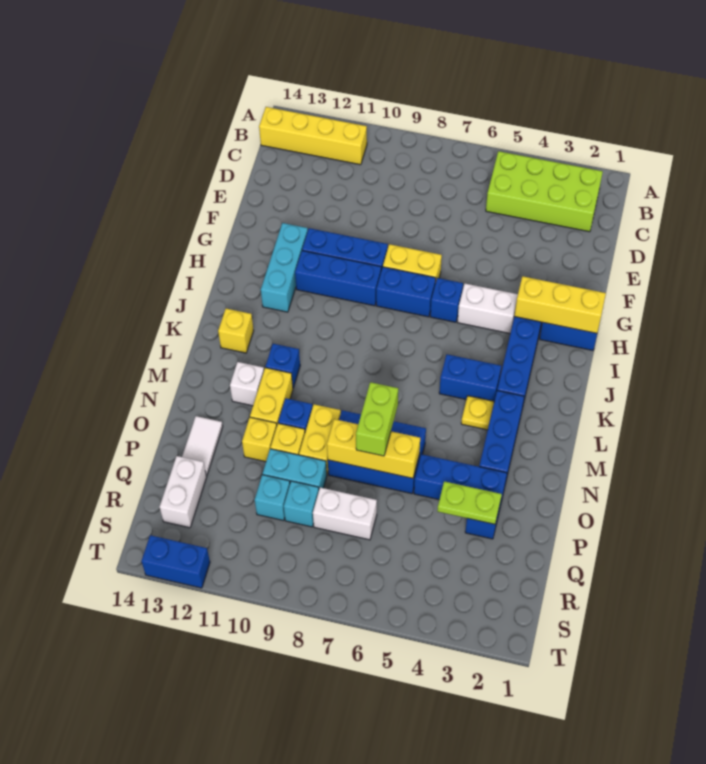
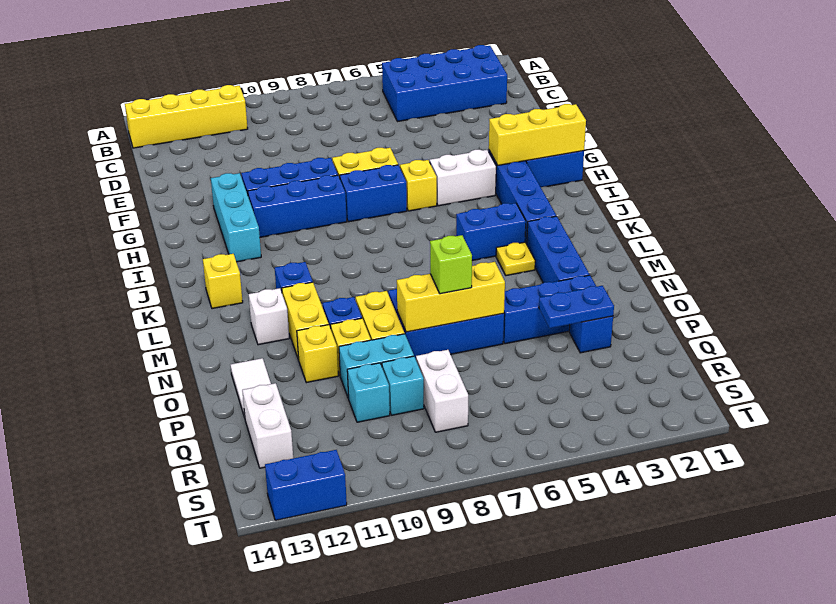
lime brick B2:C5 level 1 -> blue brick B2:C5 level 1
blue brick H6 level 1 -> yellow brick H6 level 1
lime brick N7:O7 level 3 -> lime brick O7 level 3
lime plate P3:P4 level 2 -> blue plate P3:P4 level 2
white brick Q7:Q8 level 1 -> white brick Q8:R8 level 1

